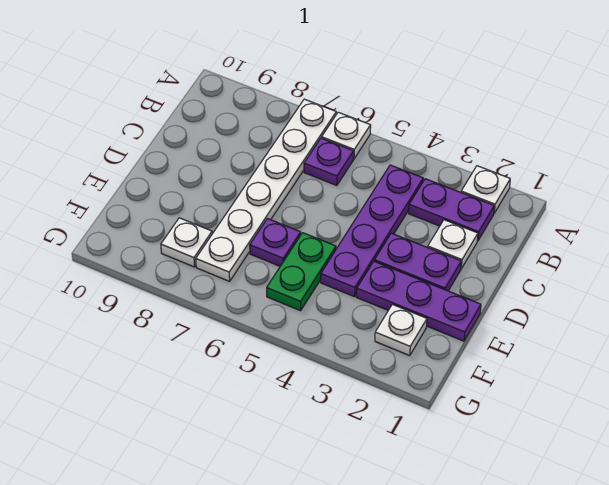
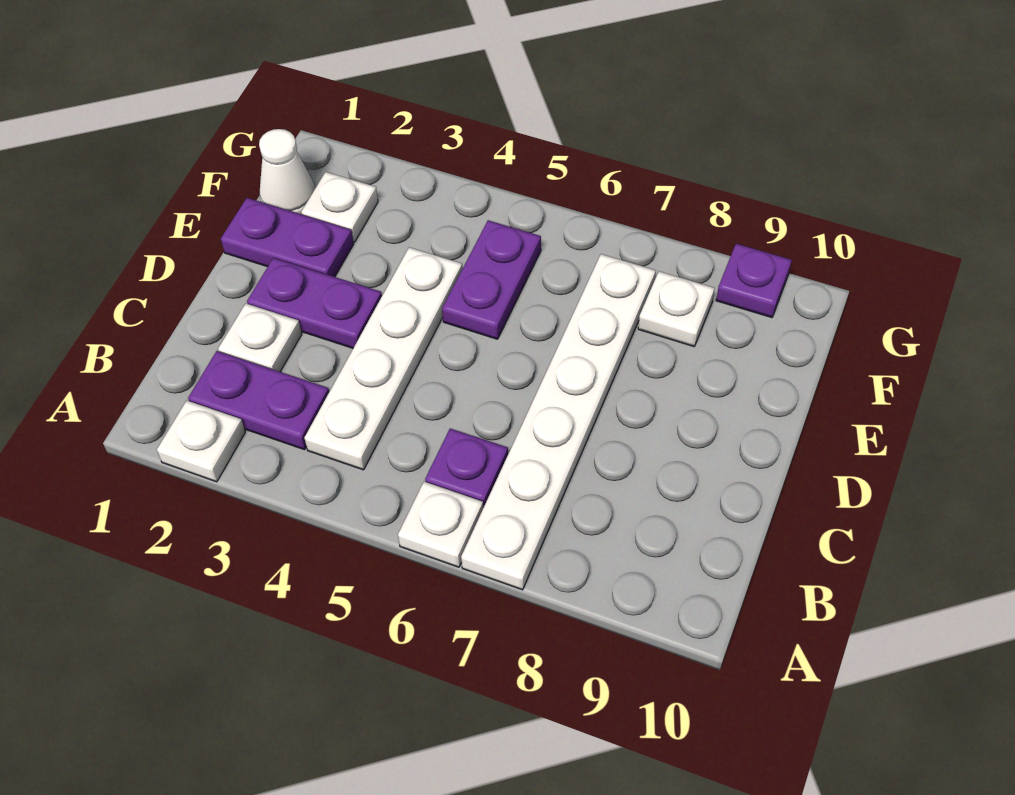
purple plate B4:E4 level 1 -> white plate B4:E4 level 1
purple plate E1:E3 level 1 -> purple plate E1:E2 level 1
green plate E5:F5 level 1 -> purple plate E5:F5 level 1
purple plate E6 level 1 -> purple plate G9 level 1
none -> white cone F1 level 1

